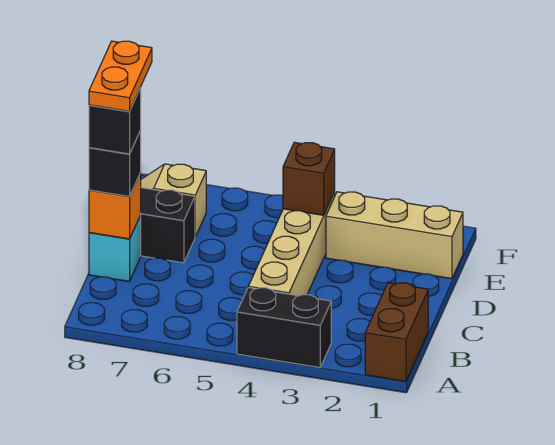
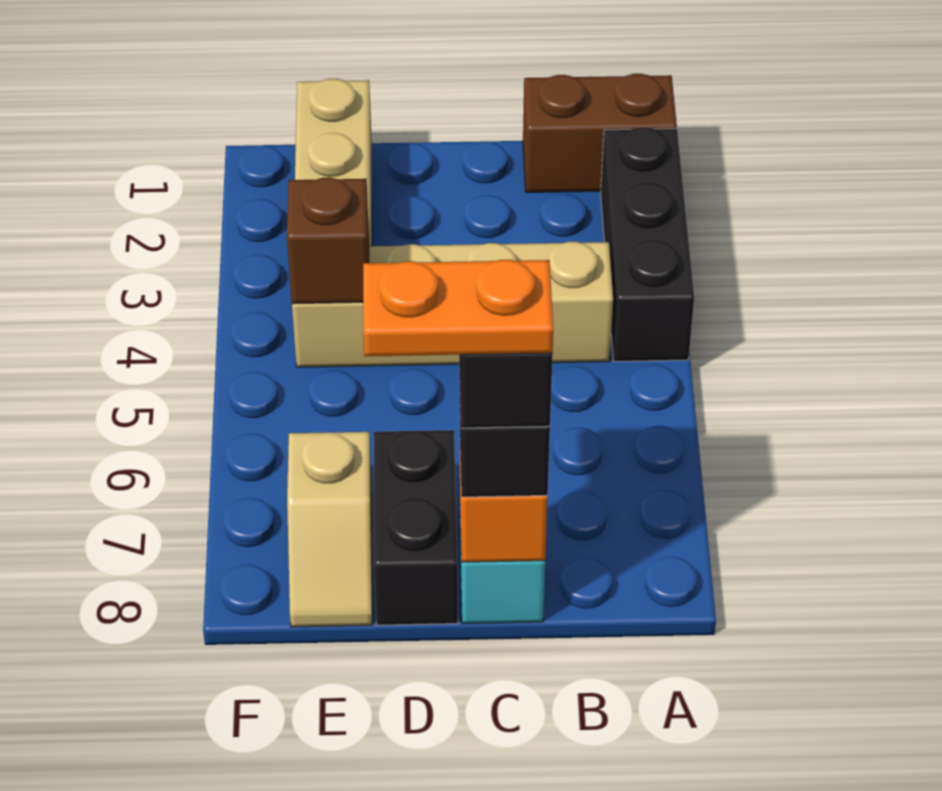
black brick A3:A4 level 1 -> black brick A2:A4 level 1

